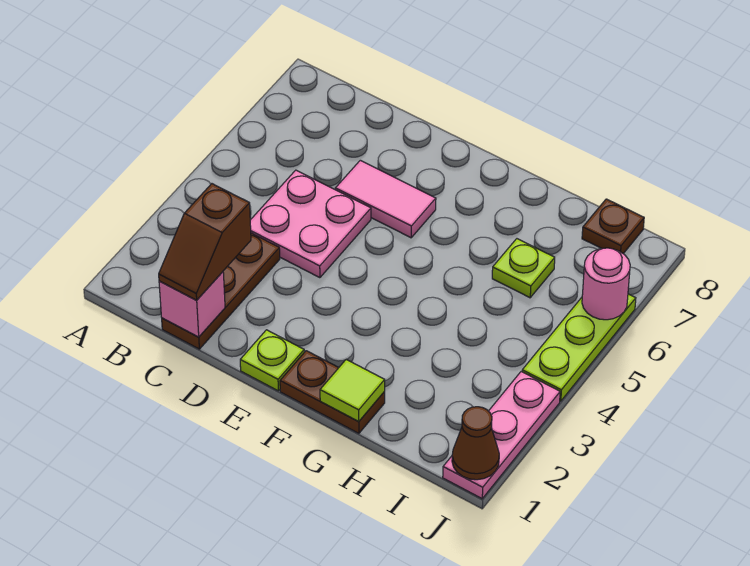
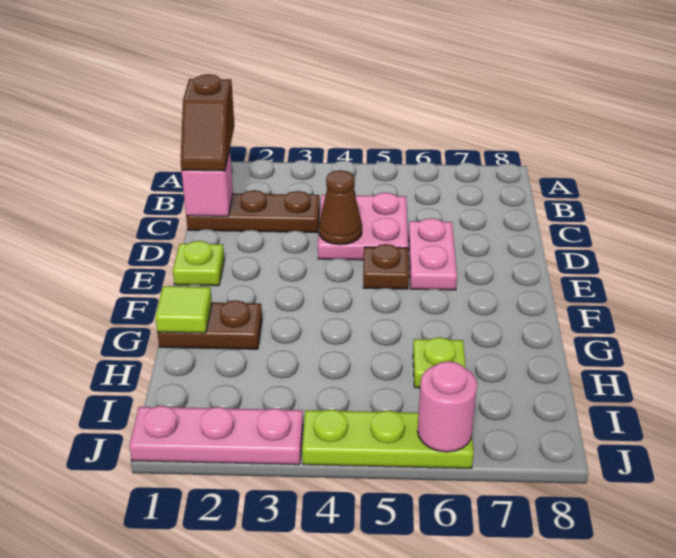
brown slope C1:C2 level 3 top 2 -> brown slope B1:C1 level 3 top B
pink tile D6:E6 level 1 -> pink plate D6:E6 level 1
brown plate F1:G1 level 1 -> brown plate G1:G2 level 1
brown plate I8 level 1 -> brown plate E5 level 1
brown cone J1 level 2 -> brown cone D4 level 2

